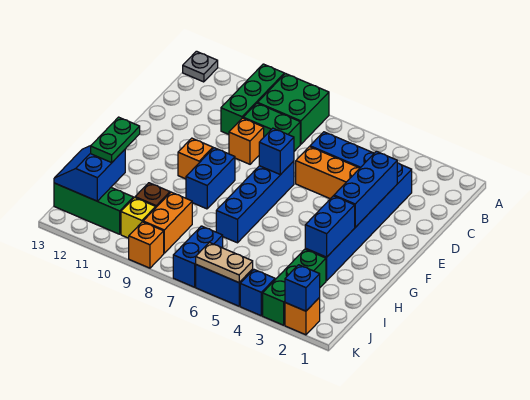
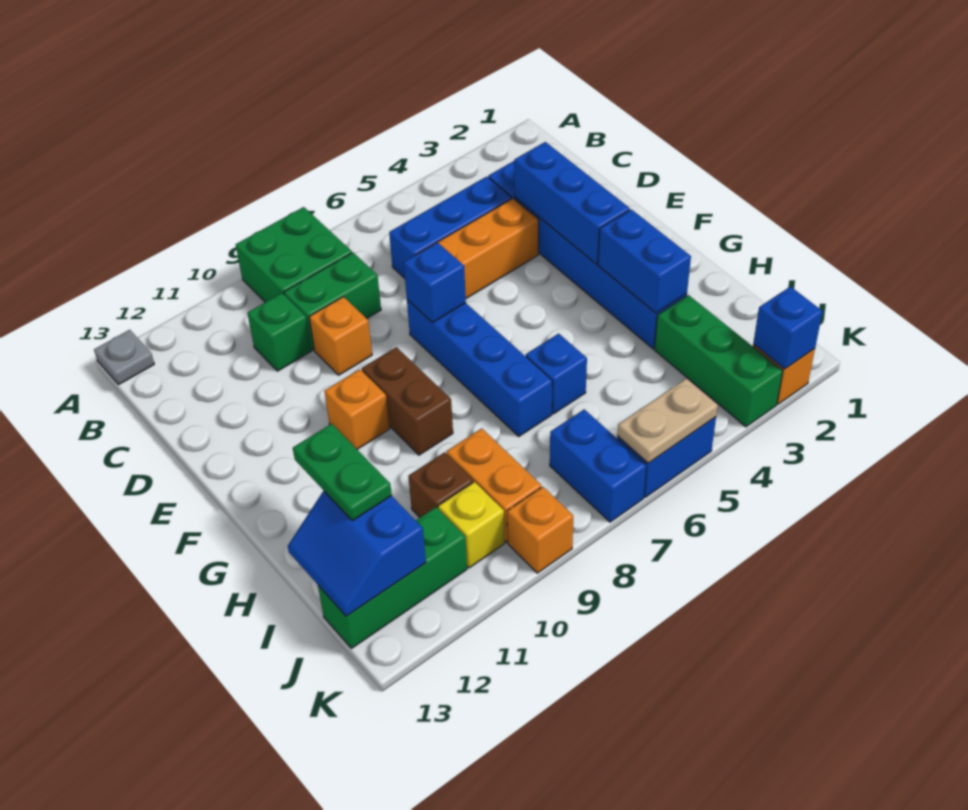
green brick A10:C10 level 1 -> green brick C10 level 1
blue brick F9:G9 level 1 -> brown brick F9:G9 level 1
blue brick K4 level 1 -> blue brick H6 level 1

